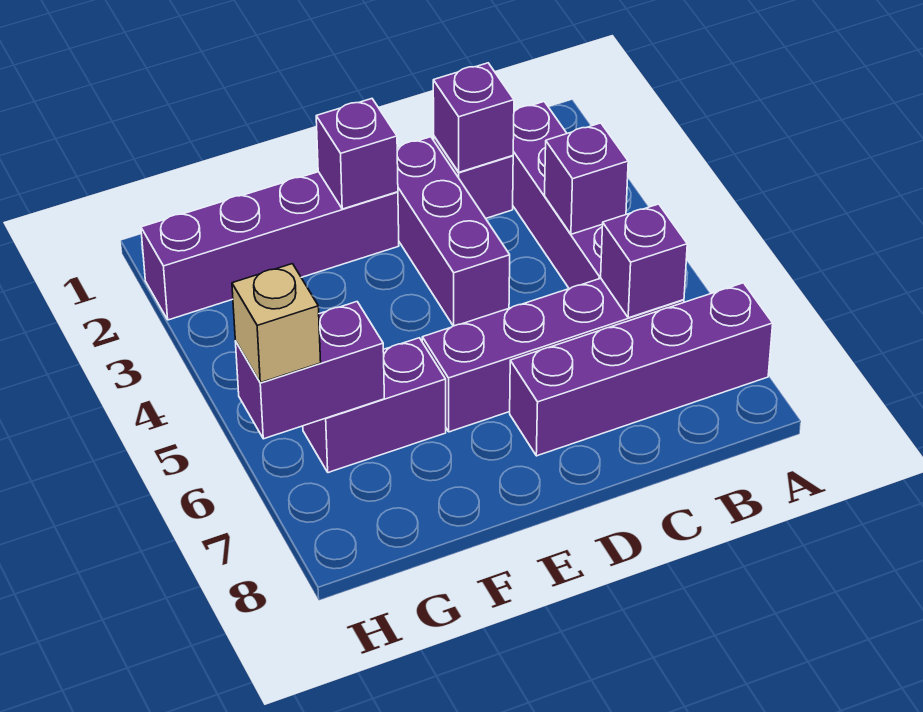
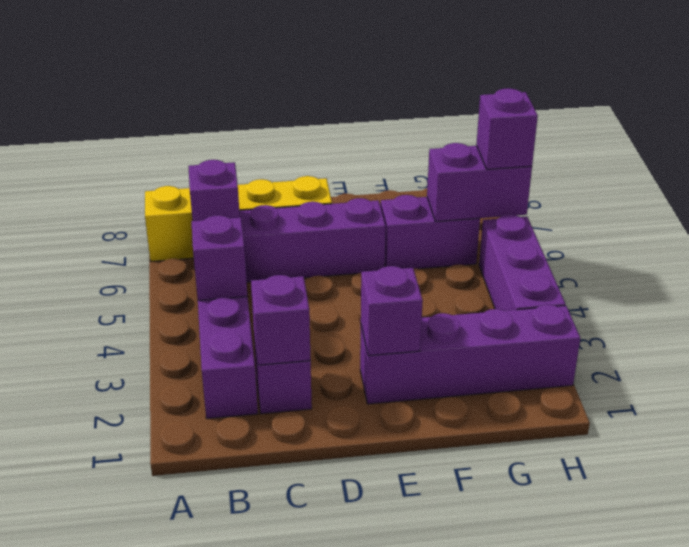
purple brick A7:D7 level 1 -> yellow brick A7:D7 level 1
purple brick D2:D4 level 1 -> purple brick H3:H5 level 1
tan brick H6 level 3 -> purple brick H6 level 3

